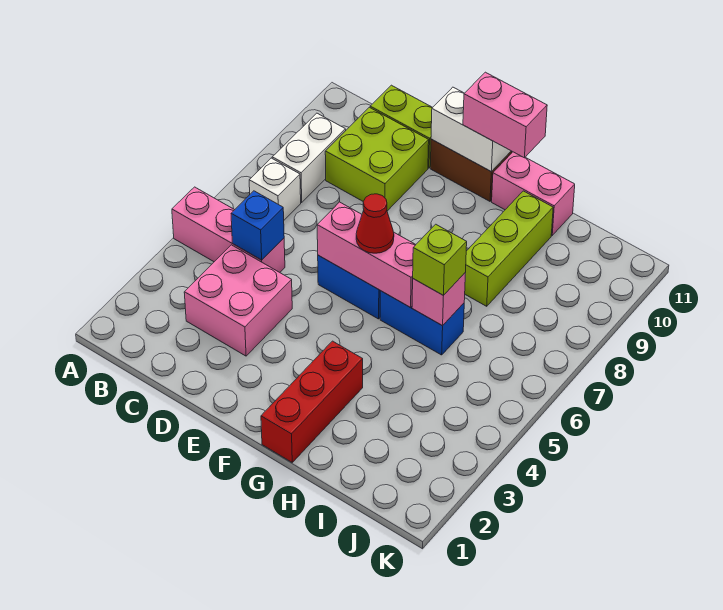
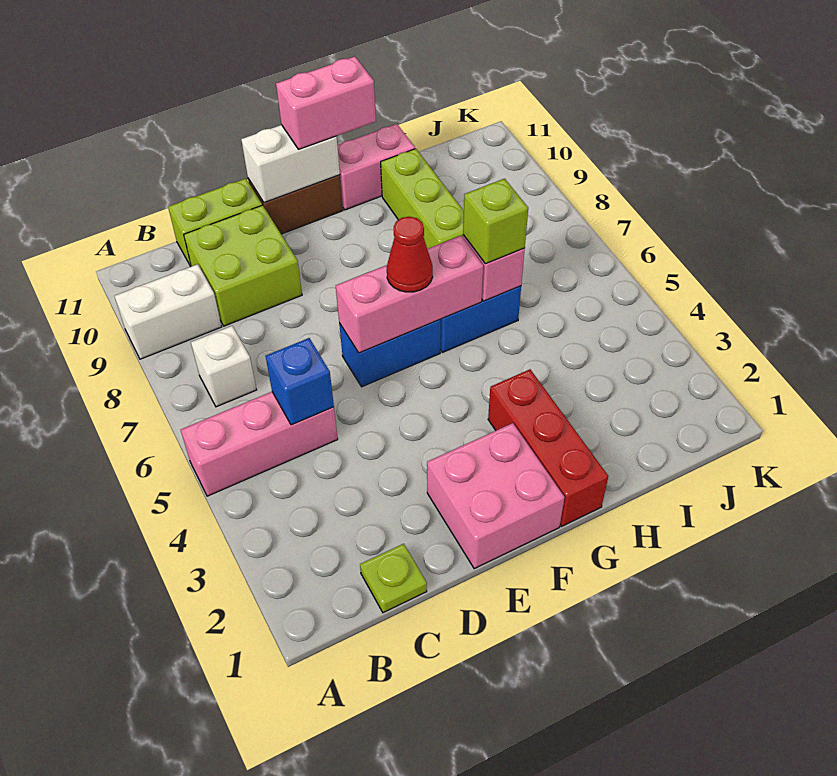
white brick B8:B9 level 1 -> white brick A9:B9 level 1
none -> lime plate C1 level 1
pink brick C3:D4 level 1 -> pink brick E1:F2 level 1

